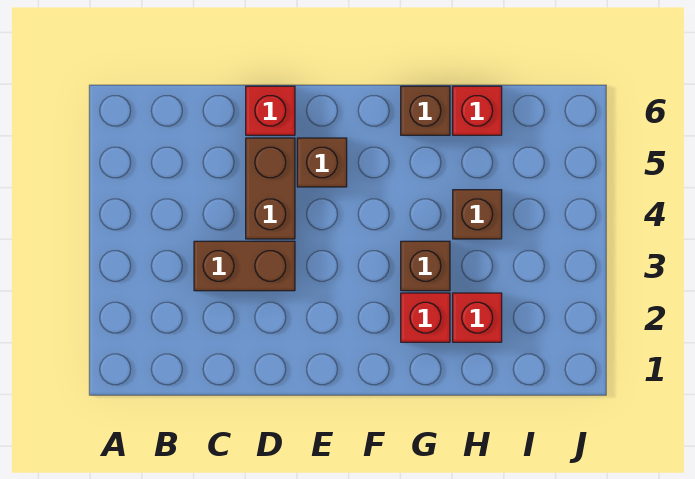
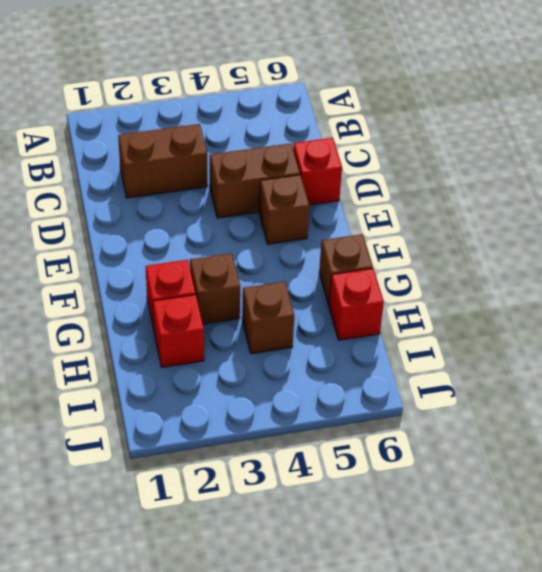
brown brick C3:D3 level 1 -> brown brick C2:C3 level 1

